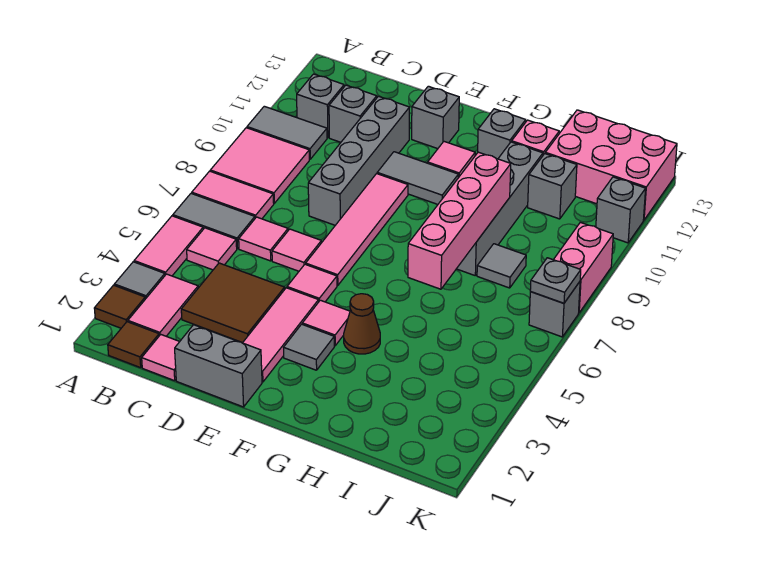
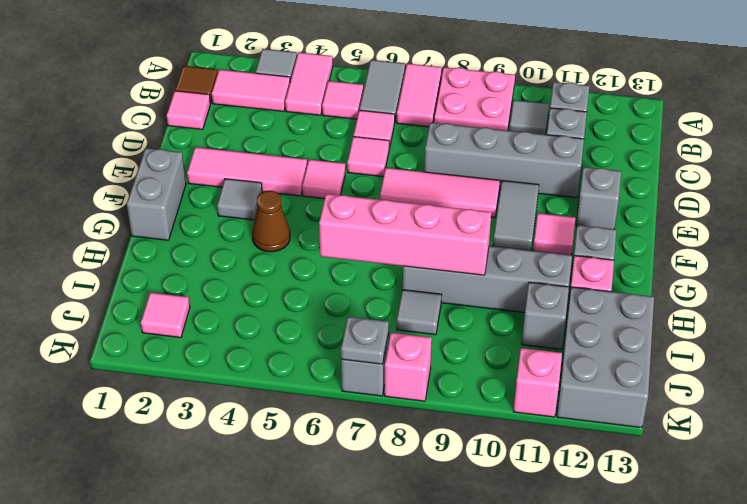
brown tile A2 level 1 -> none
pink tile A4:A5 level 1 -> pink tile A4:B4 level 1
pink tile A8:B9 level 1 -> pink plate A8:B9 level 1
grey tile A10:B10 level 1 -> grey tile B10 level 1
brown tile C3:D4 level 1 -> none
grey brick D1:E1 level 1 -> grey brick F1:G1 level 1
pink tile E6:E9 level 1 -> pink tile E7:E9 level 1
pink tile F4 level 1 -> pink tile J2 level 1
pink brick I12:K13 level 1 -> grey brick I12:K13 level 1
pink brick K8:K9 level 1 -> pink brick K8 level 1
grey brick K11 level 1 -> pink brick K11 level 1

